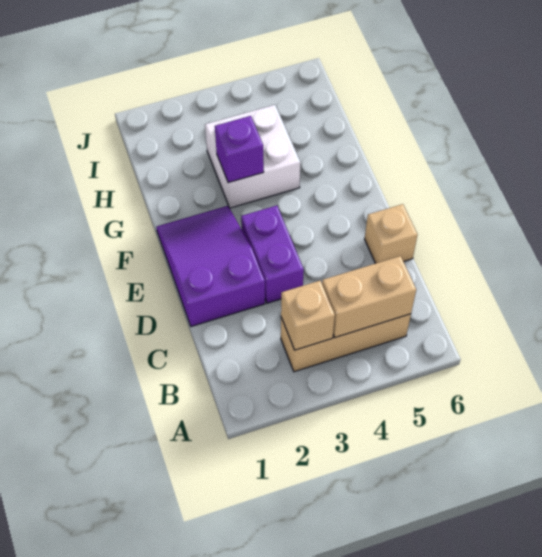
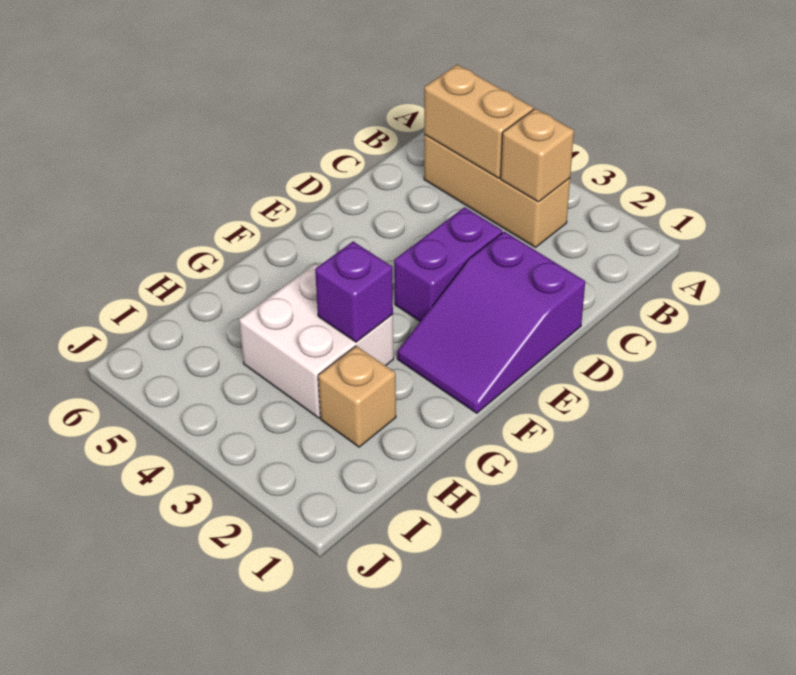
tan brick D6 level 1 -> tan brick H2 level 1

